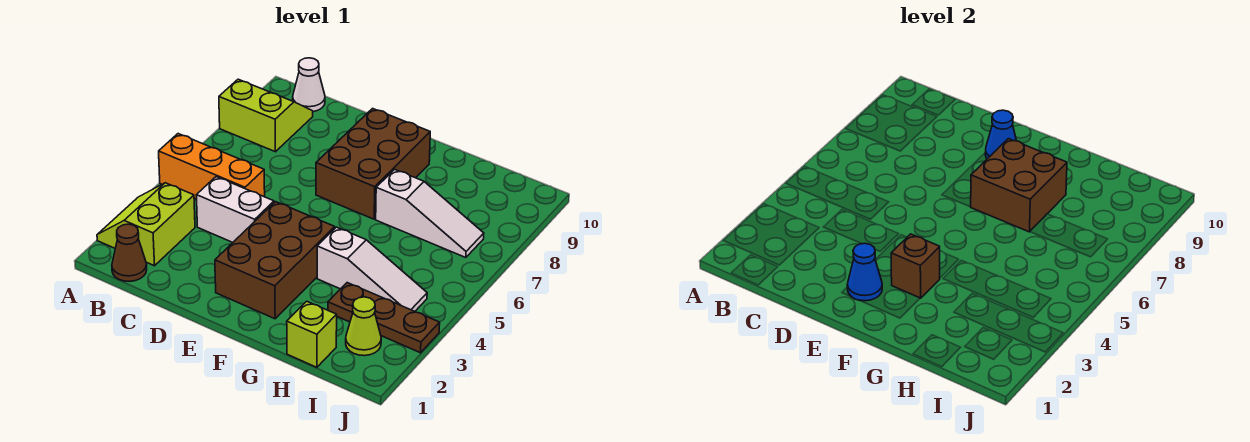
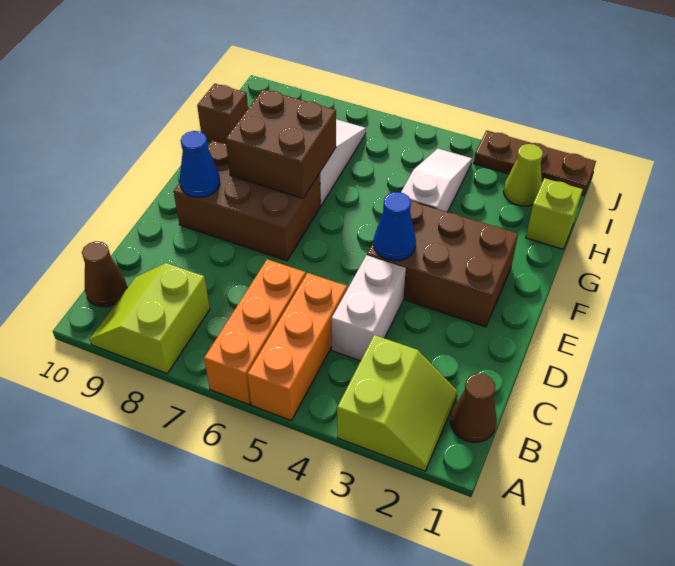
lime slope A2:B3 level 1 top B -> lime slope A2:B3 level 1 top 3
none -> orange brick A6:C6 level 1
white cone B10 level 1 -> brown cone B10 level 1
blue cone E2 level 2 -> blue cone E4 level 2
brown brick F3 level 2 -> brown brick H10 level 1
brown plate H3:J3 level 1 -> brown plate J1:J3 level 1

